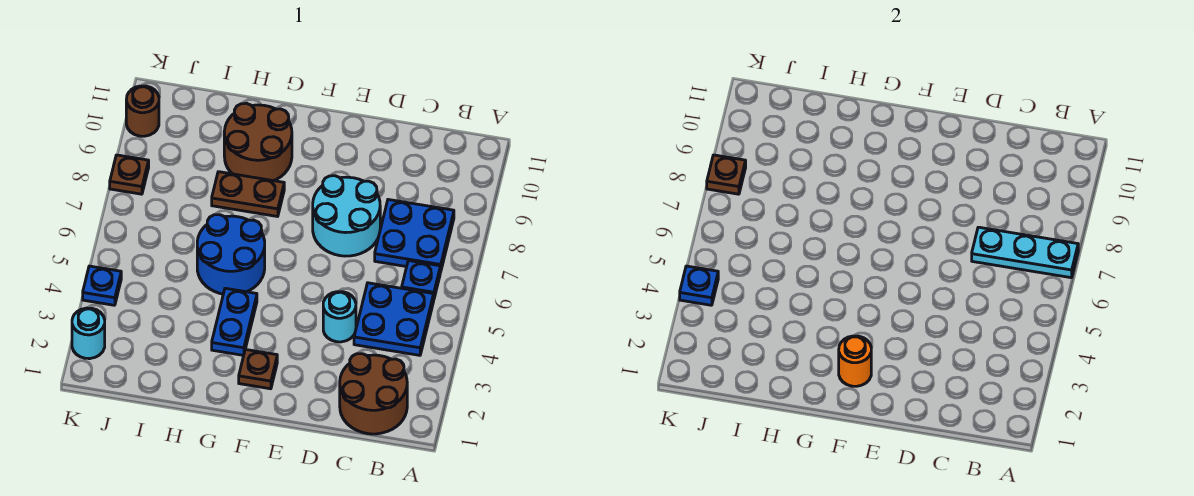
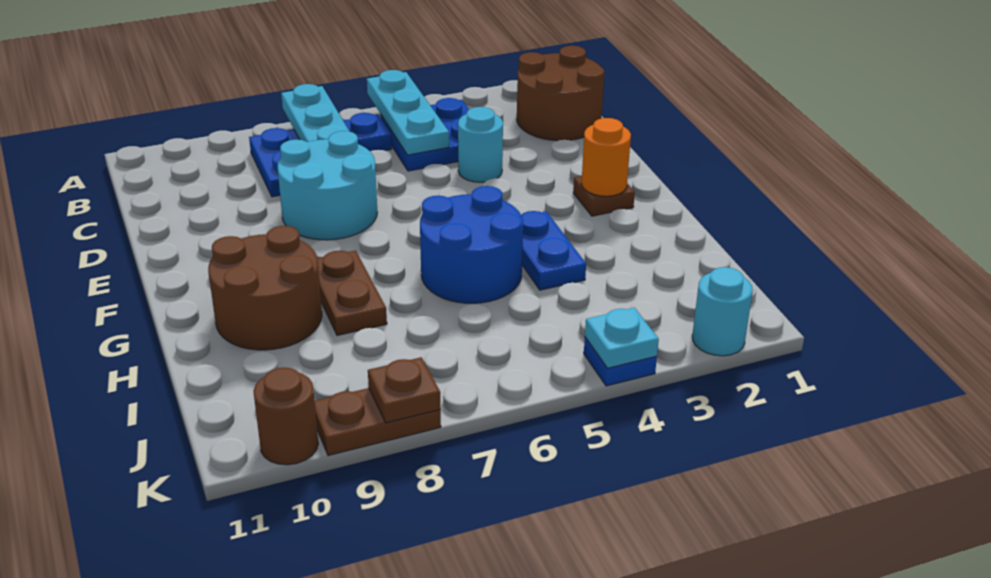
none -> cyan plate A5:C5 level 2
blue plate G3:G4 level 1 -> blue plate G4:H4 level 1
blue plate K4 level 2 -> cyan plate K4 level 2
brown plate K8 level 1 -> brown plate K8:K9 level 1

